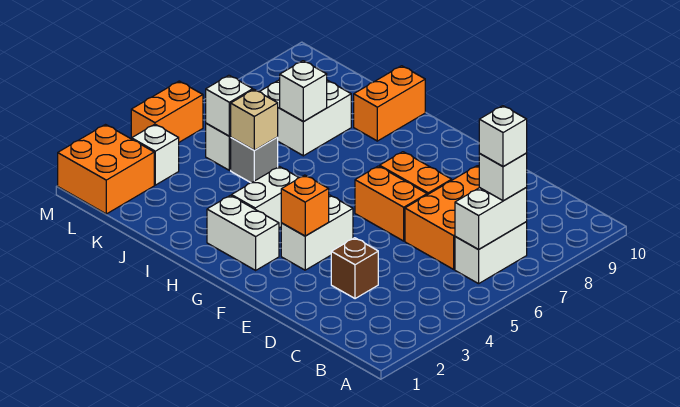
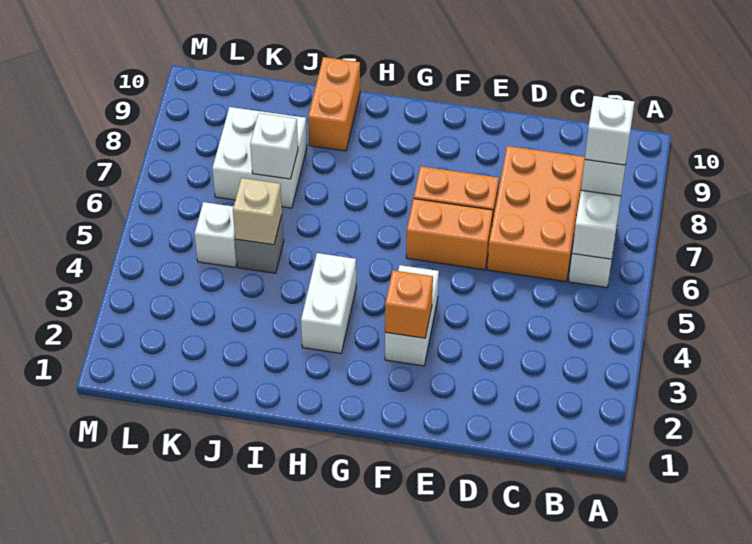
brown brick D3 level 1 -> none
white brick G2:H2 level 1 -> none
white brick K5 level 2 -> none
orange brick L1:M2 level 1 -> none
white brick L3 level 1 -> none
orange brick M4:M5 level 1 -> none

